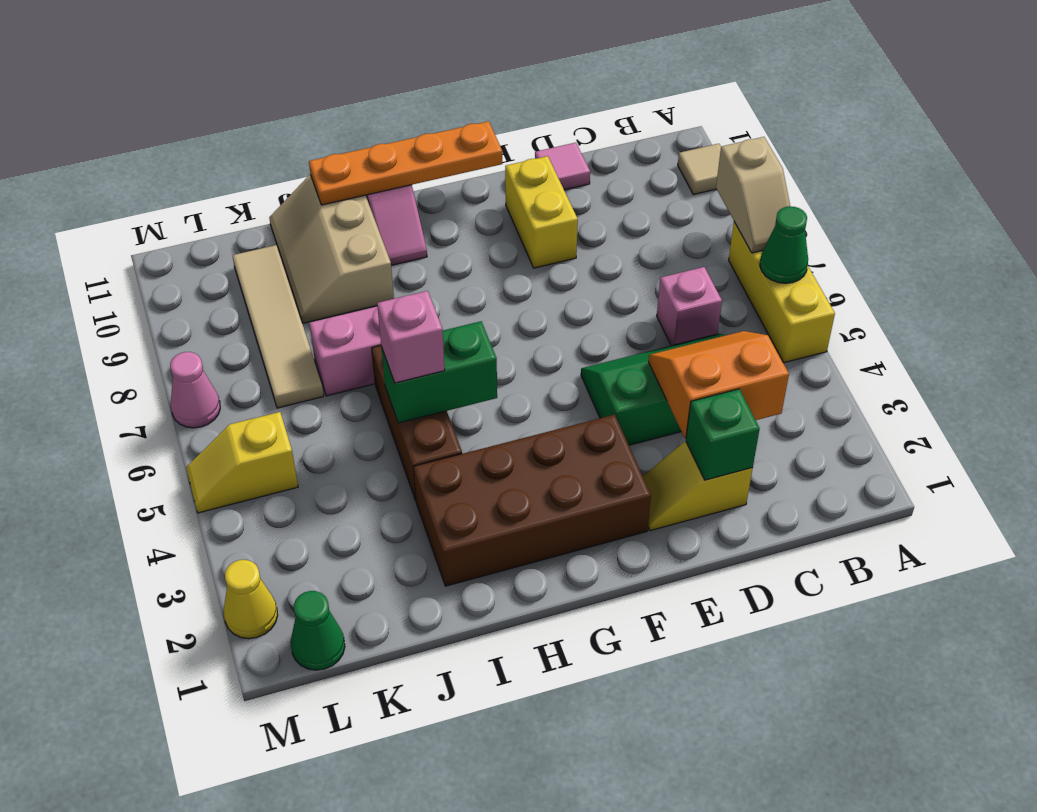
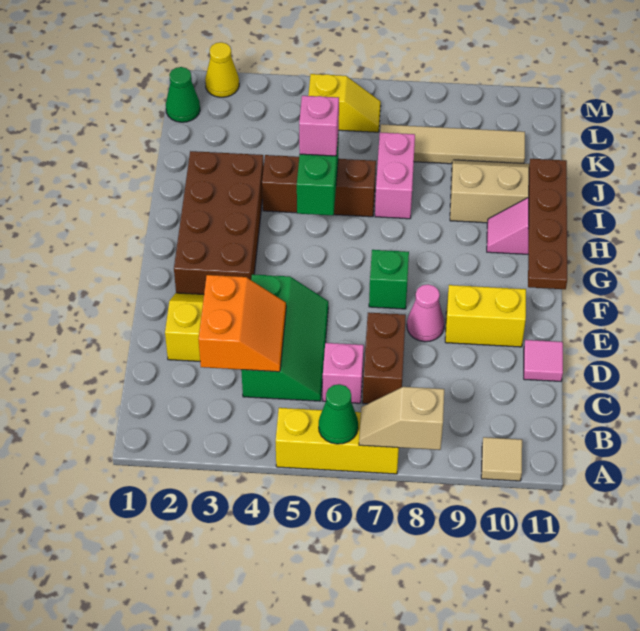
none -> brown brick C7:D7 level 1
green brick D2 level 2 -> green brick F7 level 1
orange plate F11:I11 level 2 -> brown plate F11:I11 level 2
yellow slope L5:M5 level 1 top L -> yellow slope L5:L6 level 1 top 5
pink cone M7 level 1 -> pink cone E8 level 1

